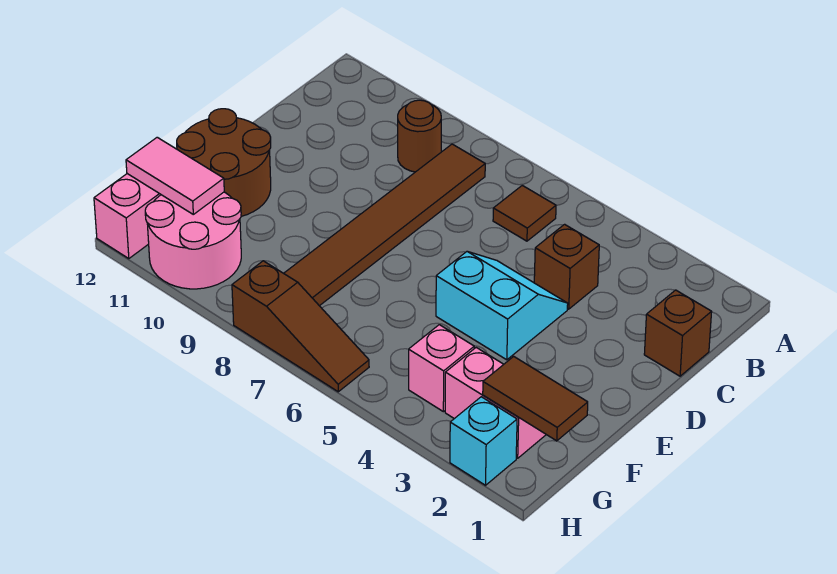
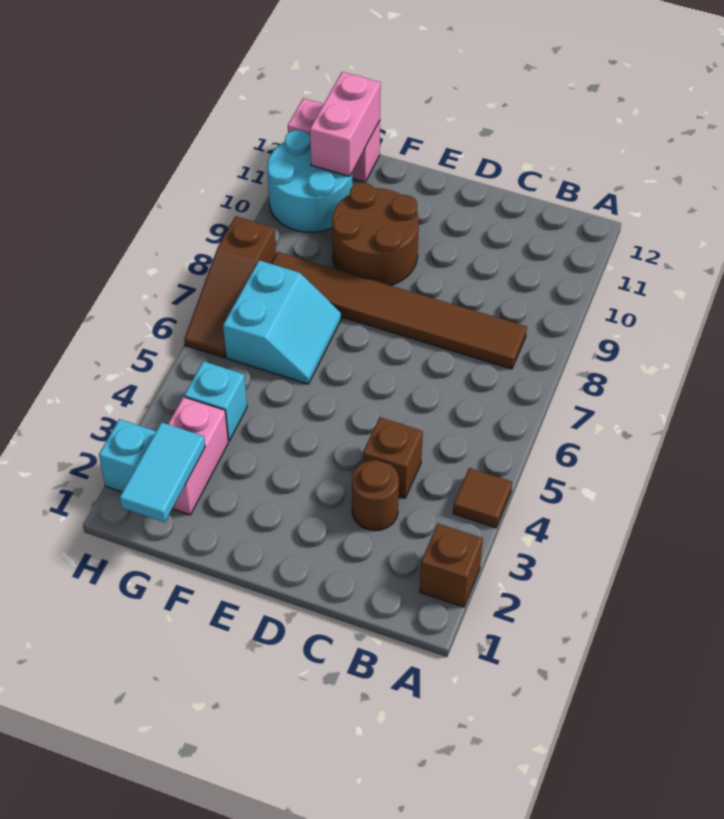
brown tile B6 level 1 -> brown tile A4 level 1
brown round brick B9 level 1 -> brown round brick C3 level 1
brown brick C1 level 1 -> brown brick A2 level 1
cyan slope D4:E5 level 1 top E -> cyan slope F6:G7 level 1 top G
brown round brick E11:F12 level 1 -> brown round brick E9:F10 level 1
brown tile G1:G2 level 2 -> cyan tile G1:G2 level 2
pink brick G4 level 1 -> cyan brick G4 level 1
pink round brick G10:H11 level 1 -> cyan round brick G10:H11 level 1
pink tile G11:G12 level 2 -> pink brick G11:G12 level 2

